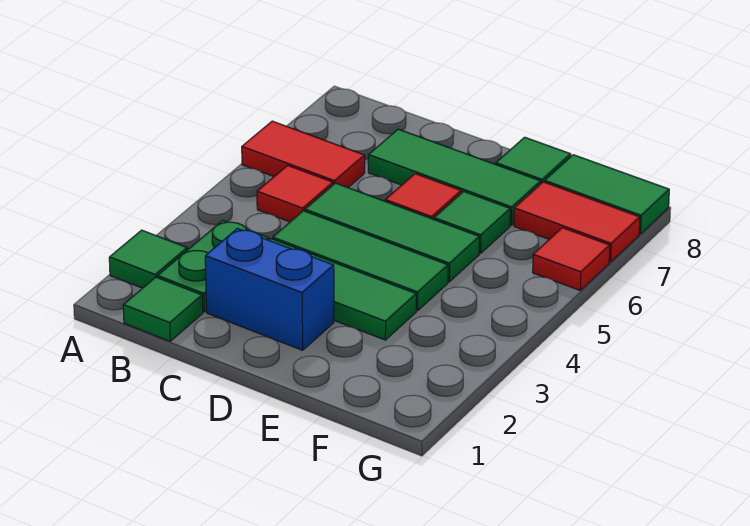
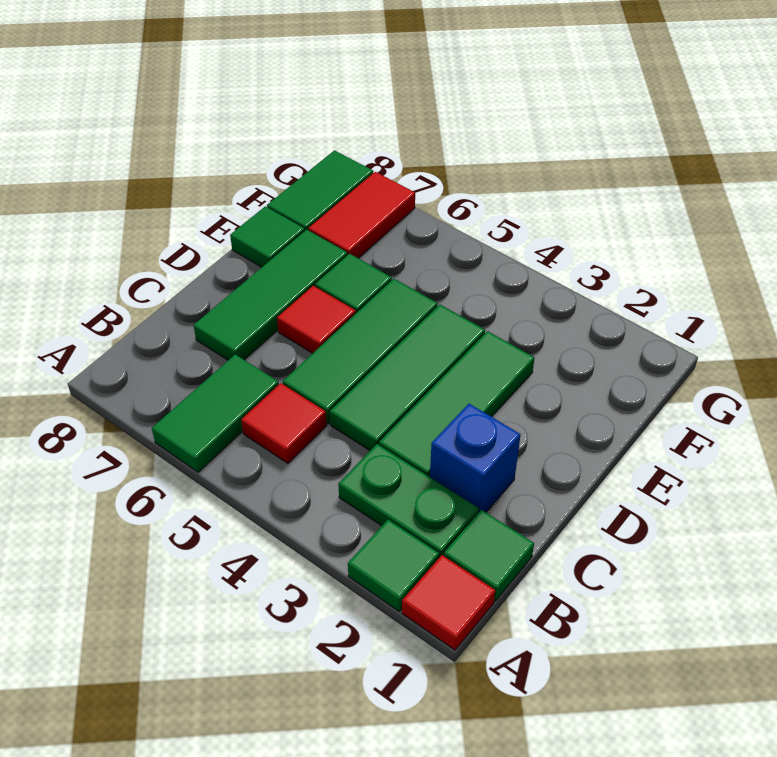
red tile A6:B6 level 1 -> green tile A6:B6 level 1
blue brick C2:D2 level 1 -> blue brick C2 level 1
red tile G6 level 1 -> red tile A1 level 1

